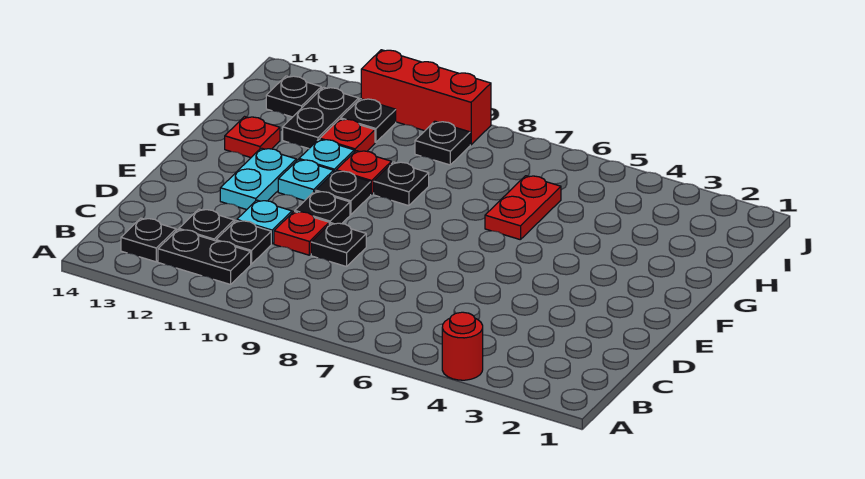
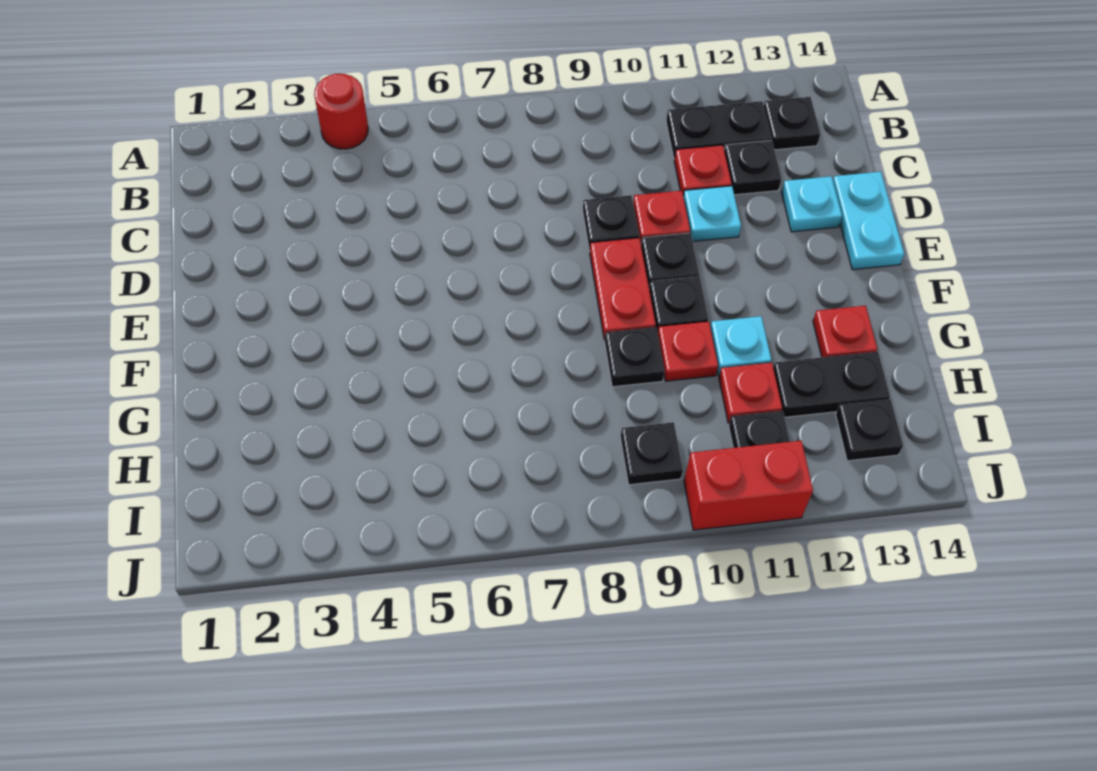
black plate C11 level 1 -> red plate C11 level 1
cyan plate E12:F12 level 1 -> cyan plate D14:E14 level 1
cyan plate F11 level 1 -> cyan plate D13 level 1
red plate G6:H6 level 1 -> red plate E9:F9 level 1
black plate H12:I12 level 1 -> black plate H12:H13 level 1
red brick J9:J11 level 1 -> red brick J10:J11 level 1

